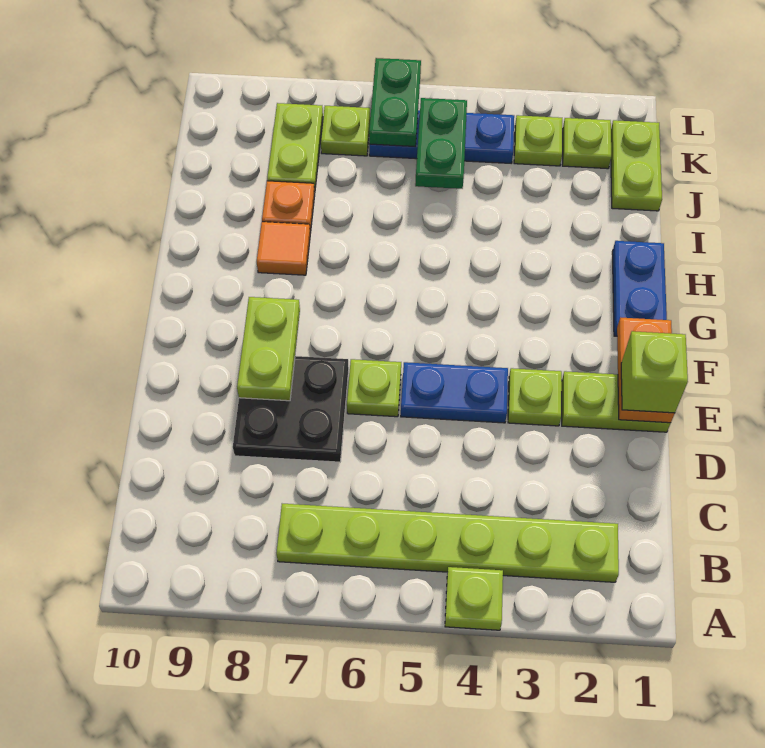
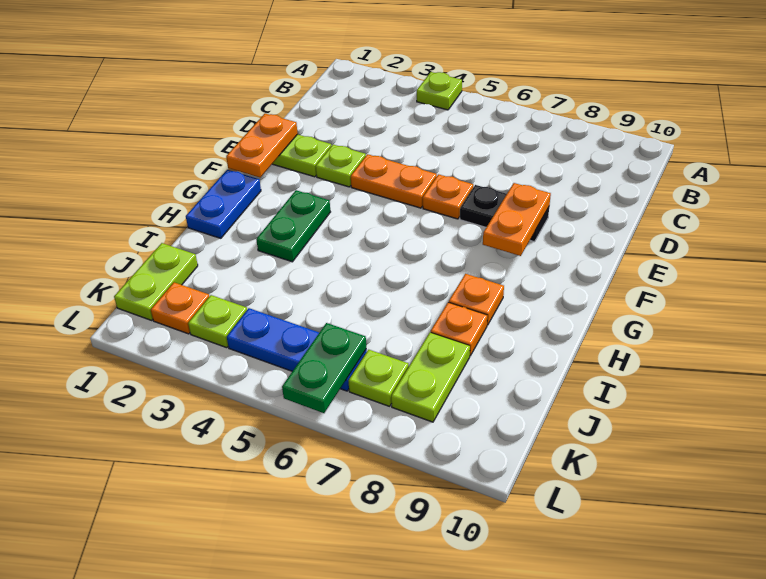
lime plate B2:B7 level 1 -> none
black plate D7:E8 level 1 -> black plate E7:E8 level 1
lime brick E1 level 3 -> none
blue plate E4:E5 level 1 -> orange plate E4:E5 level 1
lime plate E6 level 1 -> orange plate E6 level 1
lime plate E8:F8 level 2 -> orange plate E8:F8 level 2
orange tile H8 level 1 -> orange plate H8 level 1
green plate J5:K5 level 2 -> green plate G3:H3 level 1
lime plate K2 level 1 -> orange plate K2 level 1

